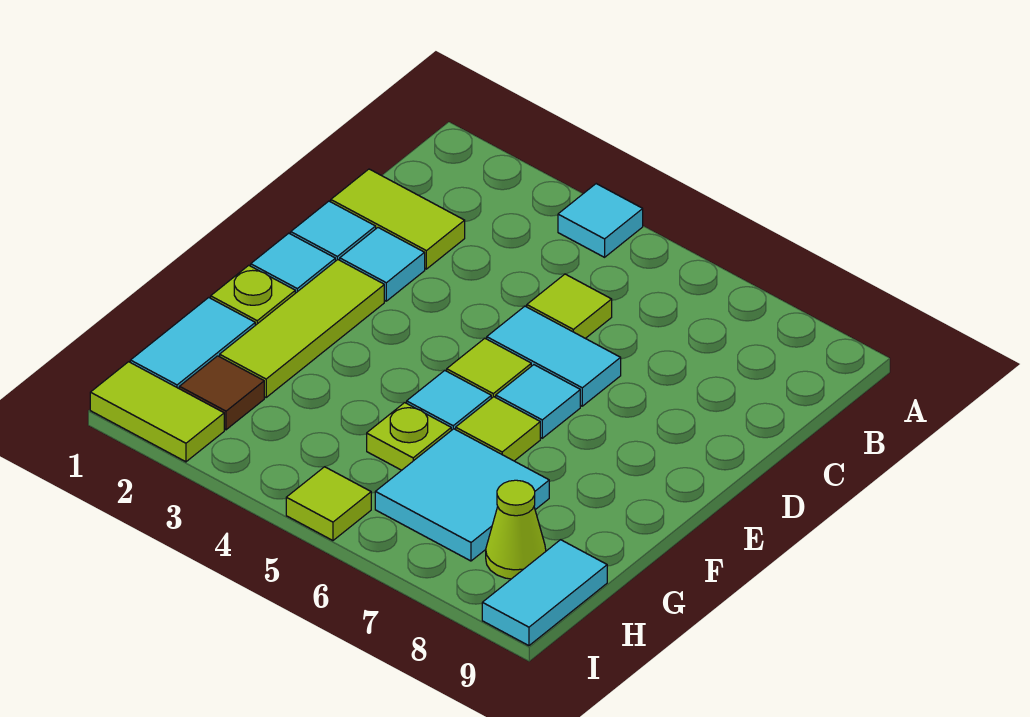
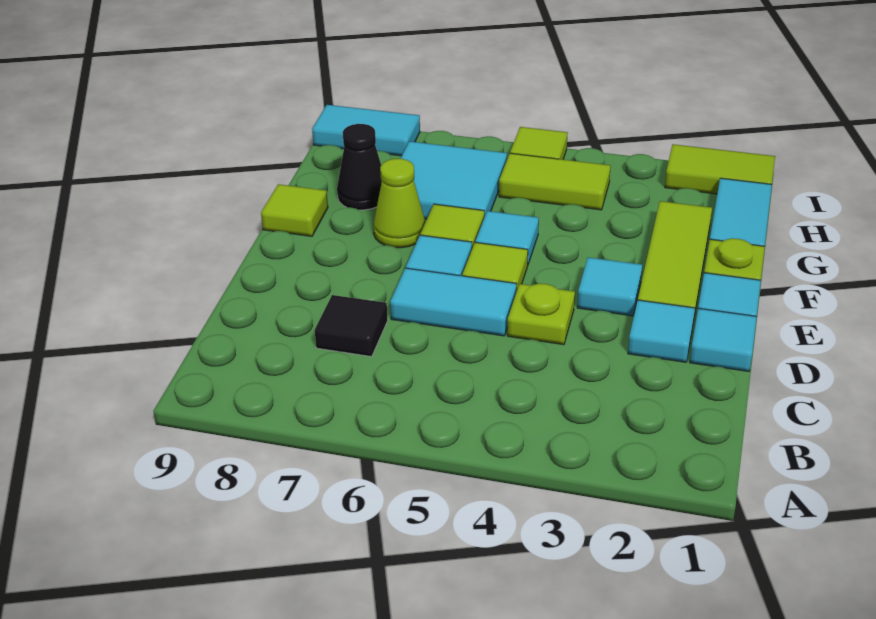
cyan tile A4 level 1 -> cyan tile E3 level 1
lime tile C1:C2 level 1 -> lime tile H4:H5 level 1
lime tile C5 level 1 -> lime tile F9 level 1
none -> black tile C7 level 1
lime plate G5 level 1 -> lime plate D4 level 1
none -> black cone G8 level 1
brown tile H2 level 1 -> none
lime cone H8 level 1 -> lime cone F7 level 1
cyan tile H9:I9 level 1 -> cyan tile I8:I9 level 1

